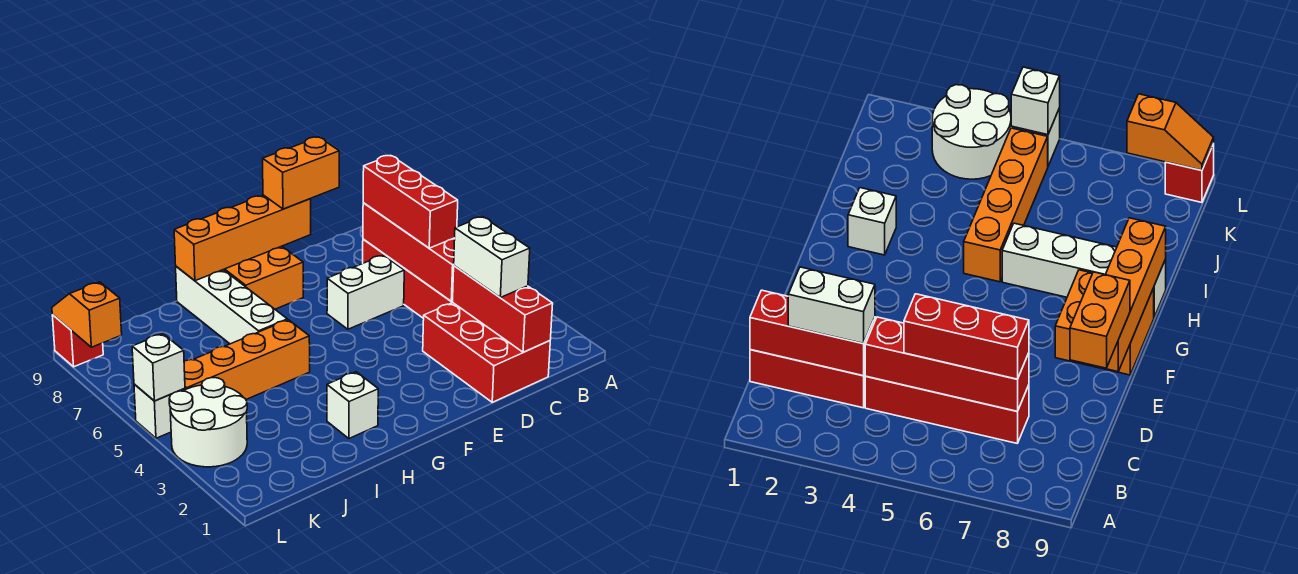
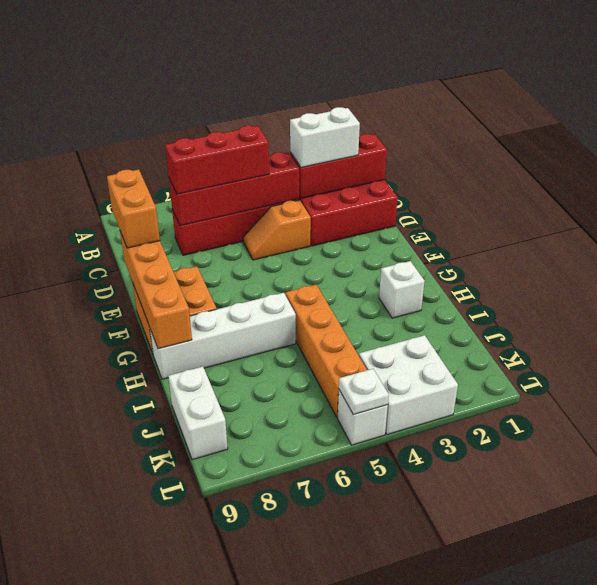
white brick D6:E6 level 1 -> white brick J9:K9 level 1
white round brick K3:L4 level 1 -> white brick K3:L4 level 1
white brick L5 level 2 -> white plate L5 level 2
orange slope L8:L9 level 2 top 8 -> orange slope D4:D5 level 1 top 4
red brick L9 level 1 -> none

